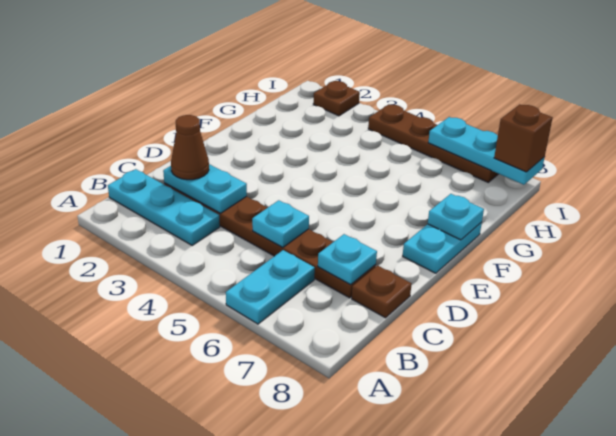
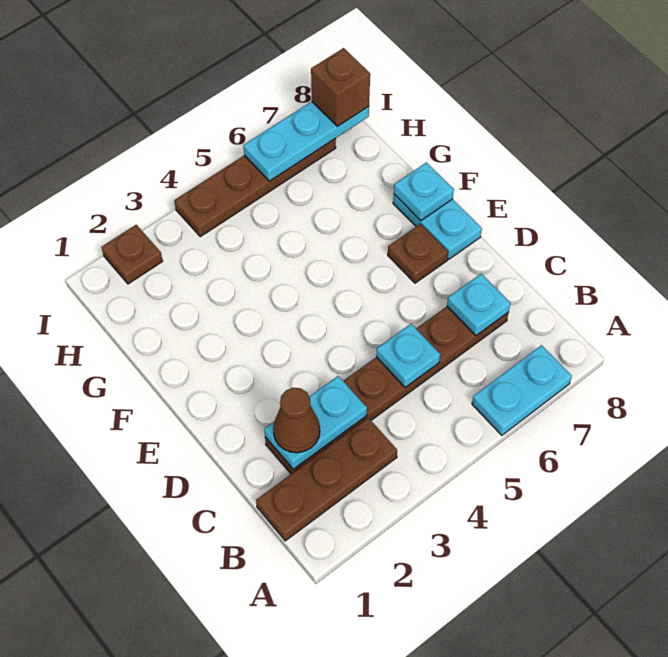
cyan plate A6:B6 level 1 -> cyan plate A6:A7 level 1
cyan plate B1:B3 level 1 -> brown plate B1:B3 level 1
brown plate C8 level 1 -> brown plate E7 level 1

